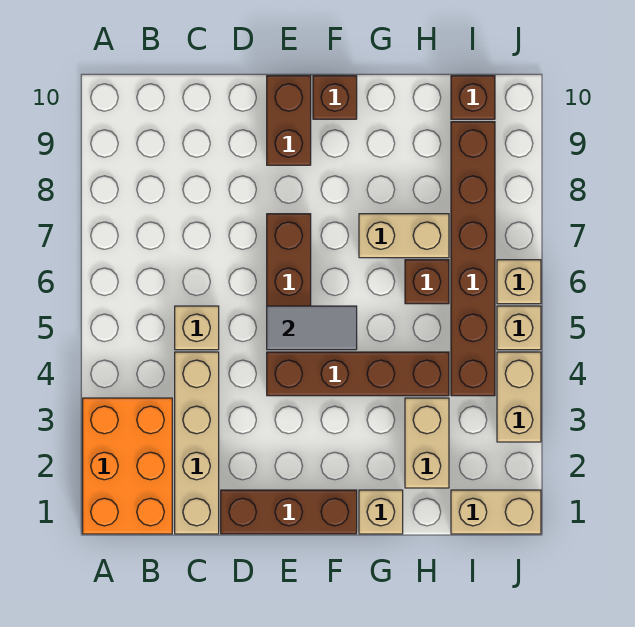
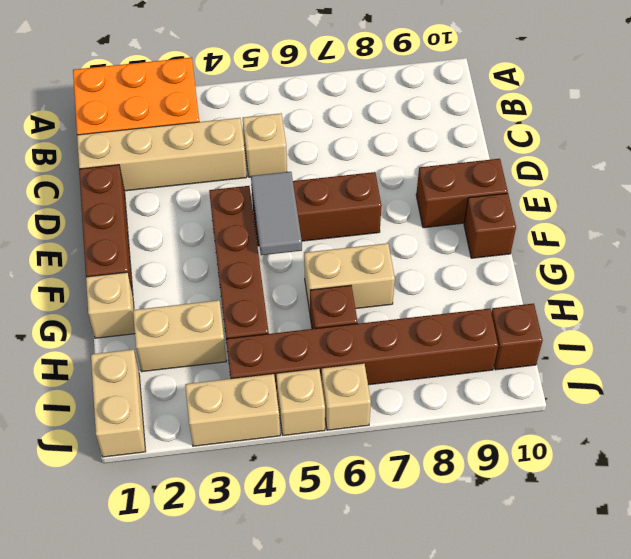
tan brick G7:H7 level 1 -> tan brick G6:G7 level 1

